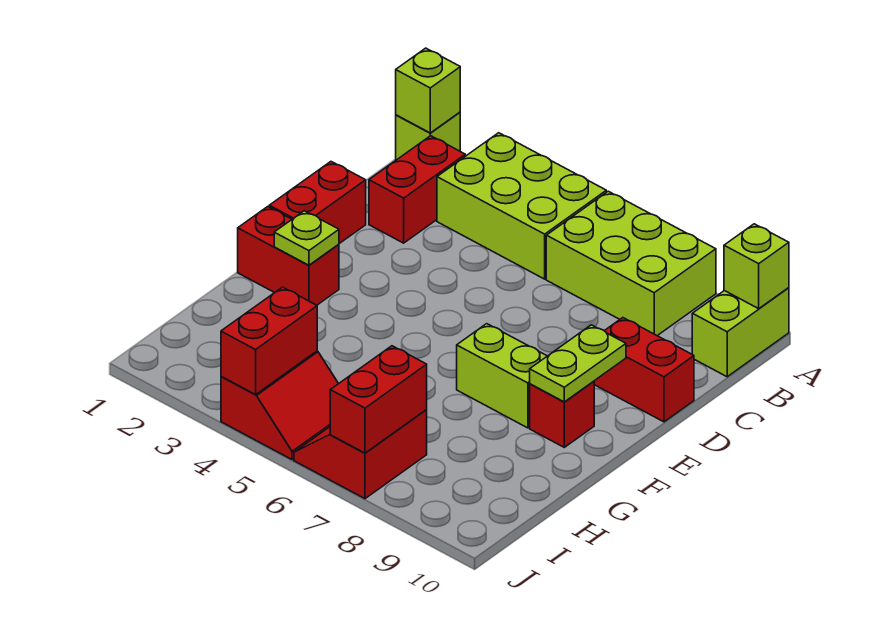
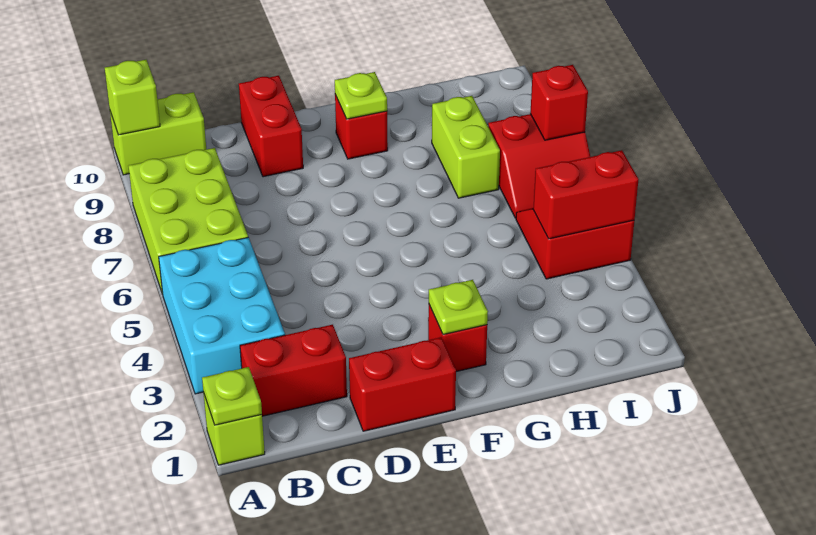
lime brick A1 level 2 -> lime plate A1 level 2
lime brick A3:B5 level 1 -> cyan brick A3:B5 level 1
lime plate E9:F9 level 2 -> lime plate F9 level 2
red brick F1:F2 level 1 -> red brick F2 level 1
lime brick F7:F8 level 1 -> lime brick H7:H8 level 1
red brick I7:J7 level 2 -> red brick J7 level 2

